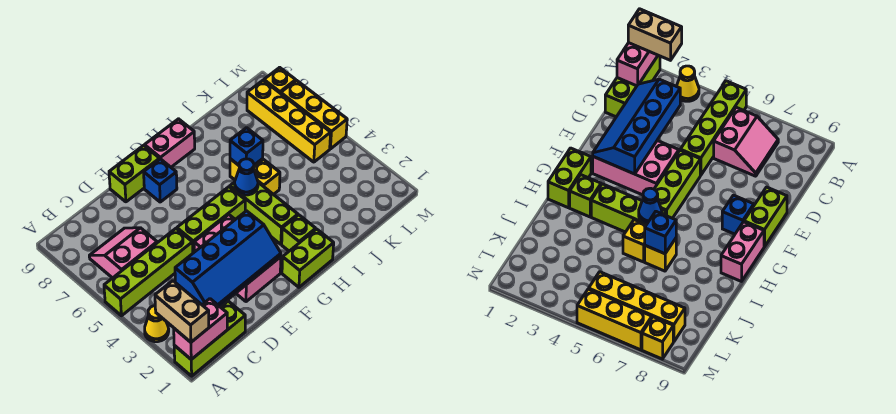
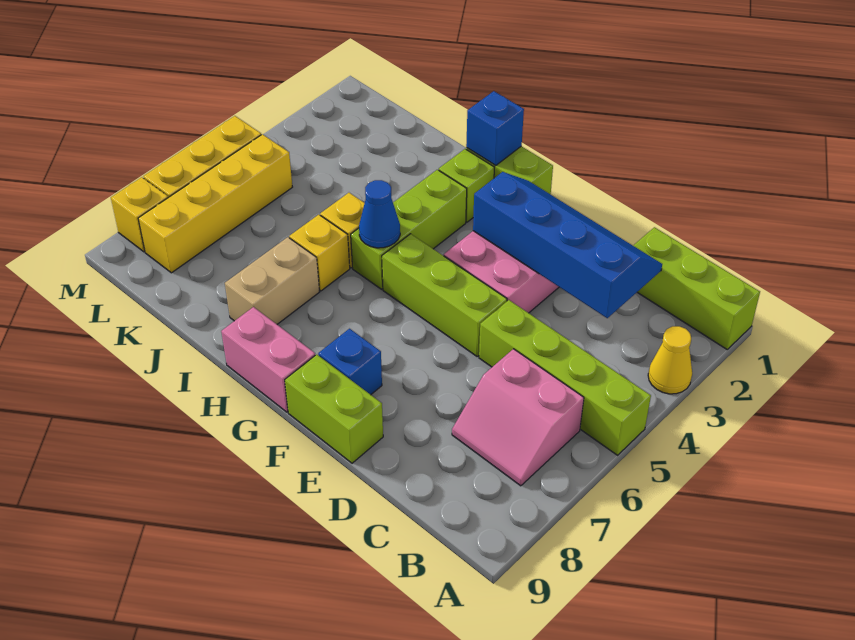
pink brick A1:B1 level 2 -> none
tan brick A1:A2 level 3 -> tan brick I7:I8 level 1
blue brick I6 level 2 -> blue brick H1 level 2

